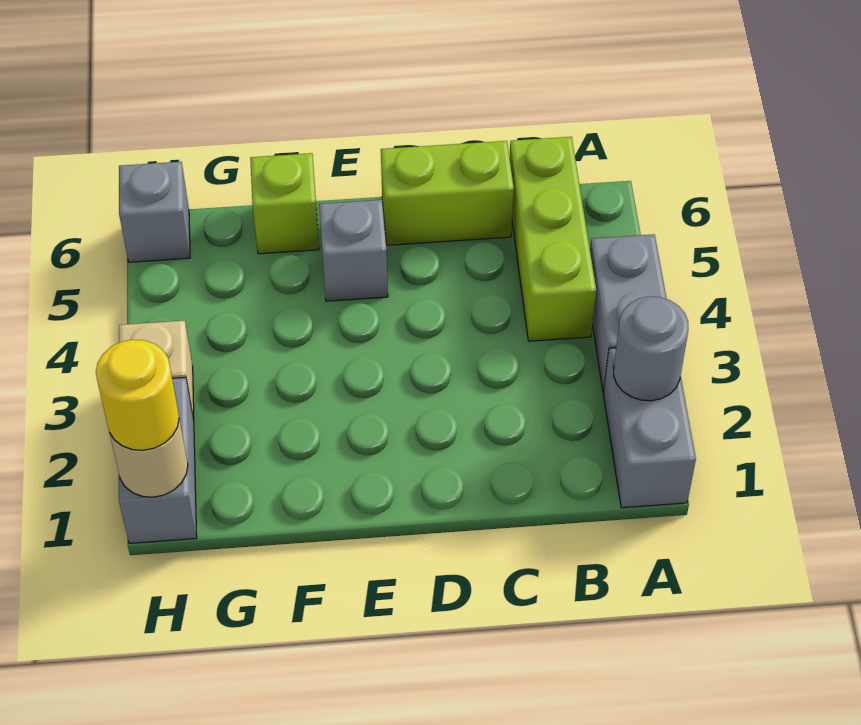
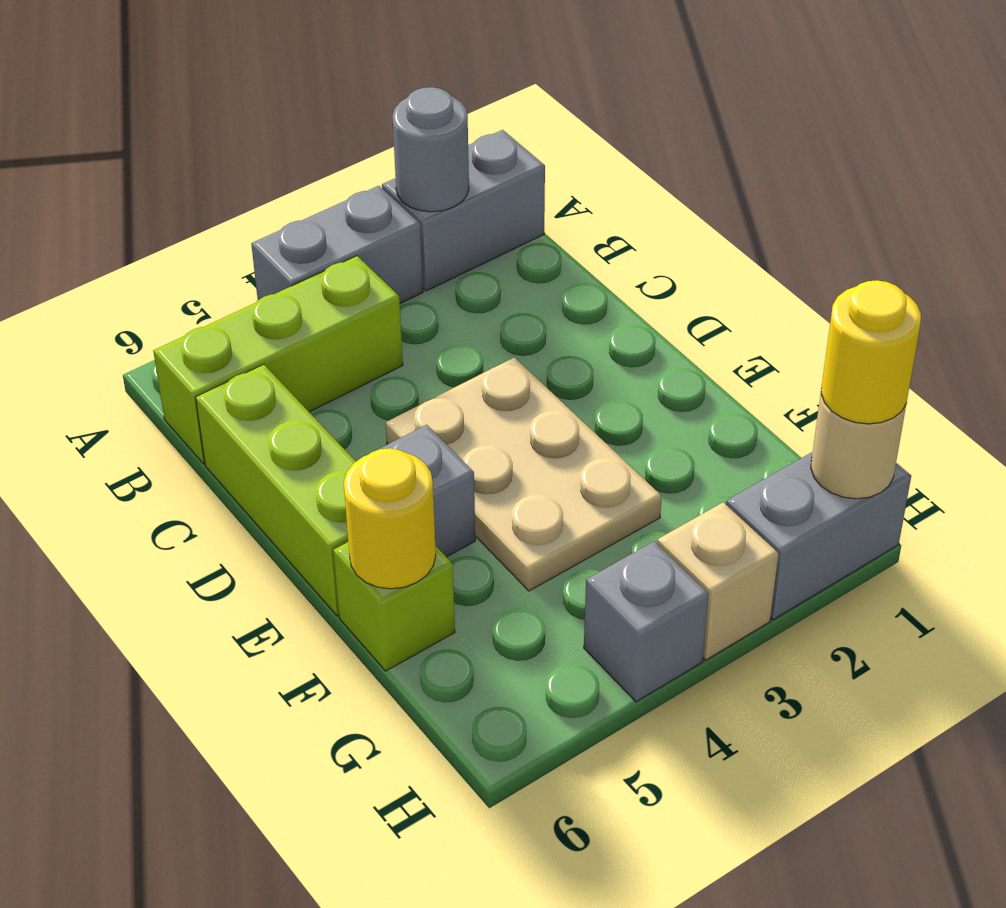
lime brick C6:D6 level 1 -> lime brick C6:E6 level 1
none -> tan plate D3:F4 level 1
none -> yellow round brick F6 level 2
grey brick H6 level 1 -> grey brick H4 level 1

